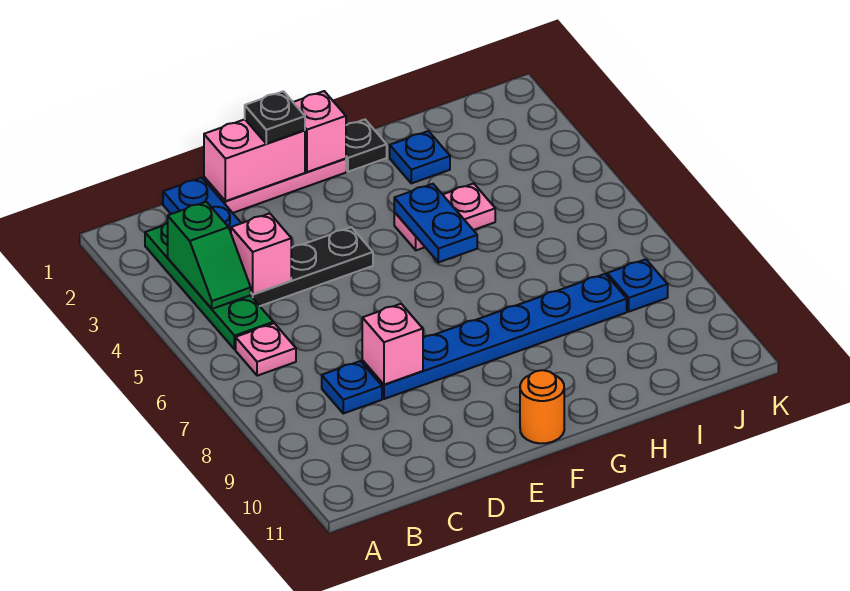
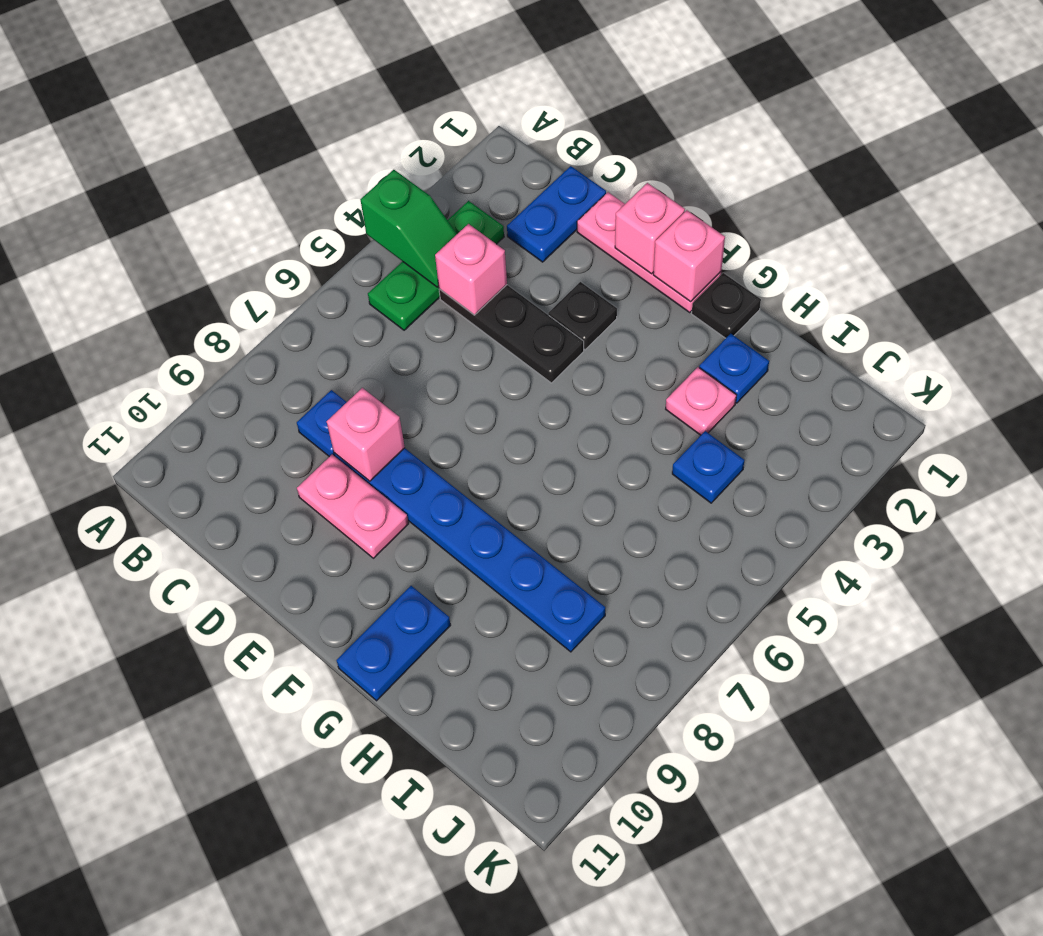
green plate B2:B5 level 1 -> green plate B3:B5 level 1
green slope B3:B4 level 2 top 3 -> green slope A4:B4 level 2 top A
pink plate B6 level 1 -> pink plate H3 level 1
pink brick D1:E1 level 2 -> pink brick E1 level 2
black plate E1 level 3 -> black plate E3 level 1
orange round brick F11 level 1 -> none
pink plate G4:H4 level 1 -> pink plate D9:E9 level 1
blue plate G4:G5 level 2 -> blue plate G10:G11 level 1
blue plate J8 level 1 -> blue plate I4 level 1

